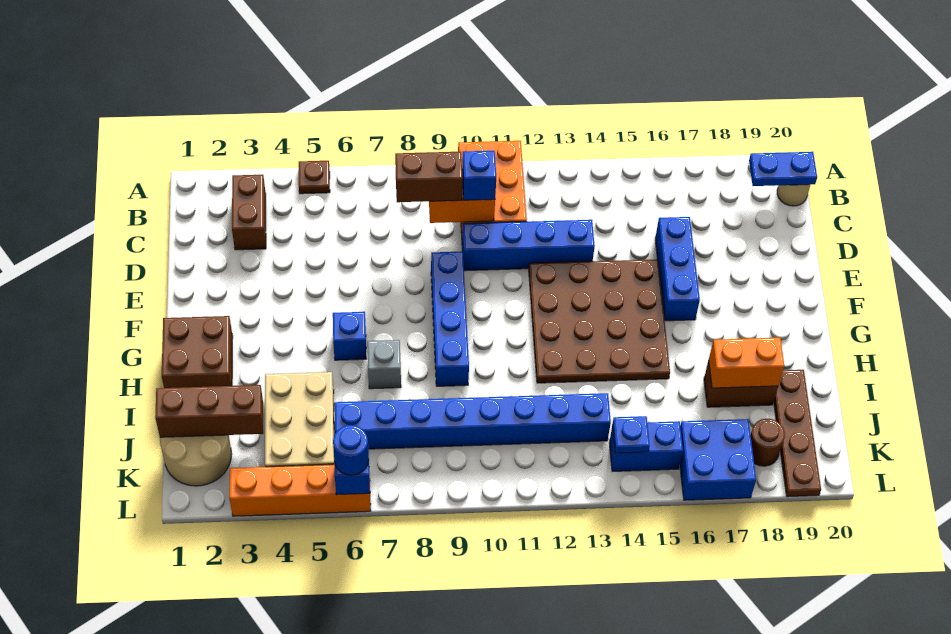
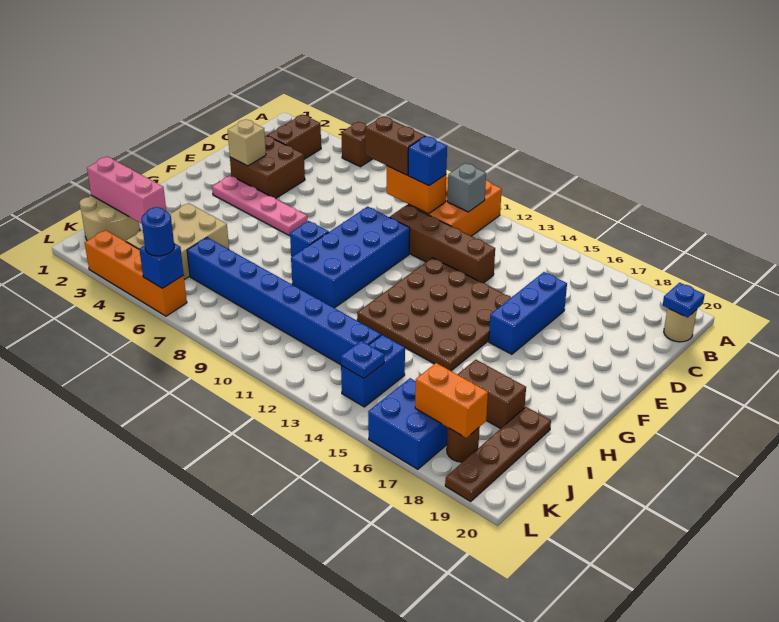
brown plate A5 level 1 -> brown brick A5 level 1
blue plate B19:B20 level 2 -> blue plate B20 level 2
blue brick D10:D13 level 1 -> brown brick D10:D13 level 1
none -> tan brick E3 level 2
blue brick E9:H9 level 1 -> blue brick E9:H10 level 1
none -> pink plate F3:F6 level 1
brown brick G1:H2 level 1 -> brown brick D3:E4 level 1
blue brick G6 level 1 -> blue brick G8 level 1
grey brick H7 level 1 -> grey brick B11 level 2
orange brick I17:I18 level 2 -> orange brick K17:K18 level 2
brown brick J1:J3 level 2 -> pink brick J1:J3 level 2
blue brick K14:K15 level 1 -> blue brick J14:K14 level 1

